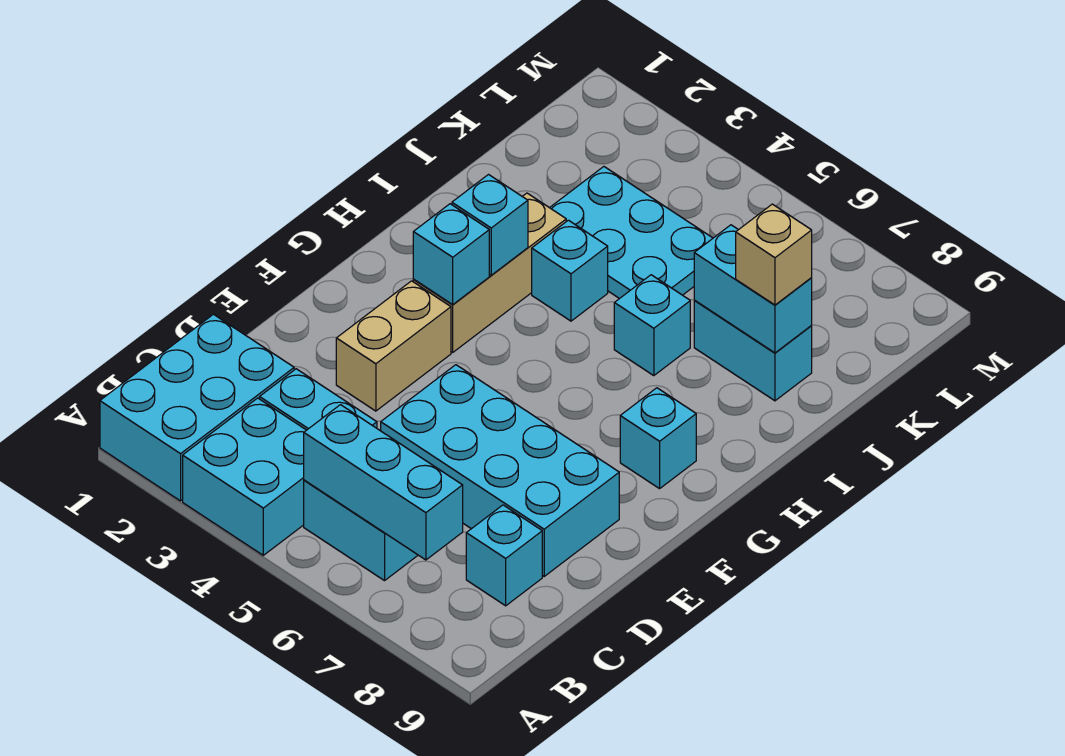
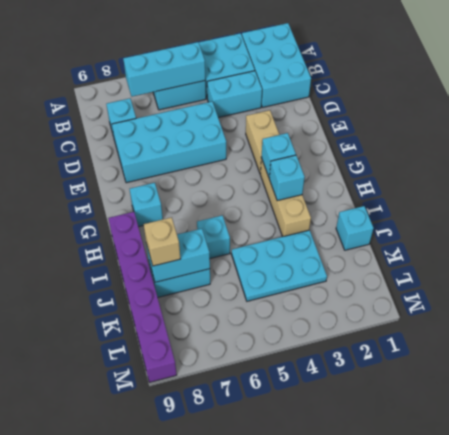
none -> purple brick H9:M9 level 1
cyan brick I4 level 1 -> cyan brick J1 level 1

